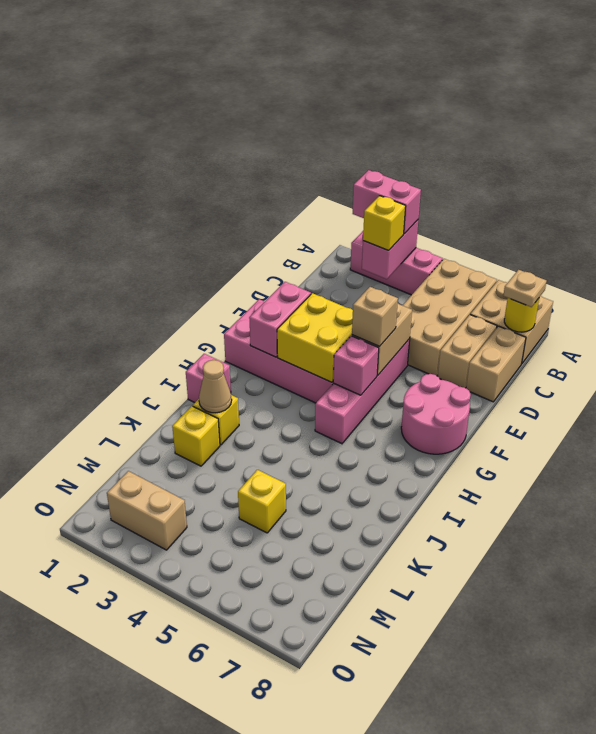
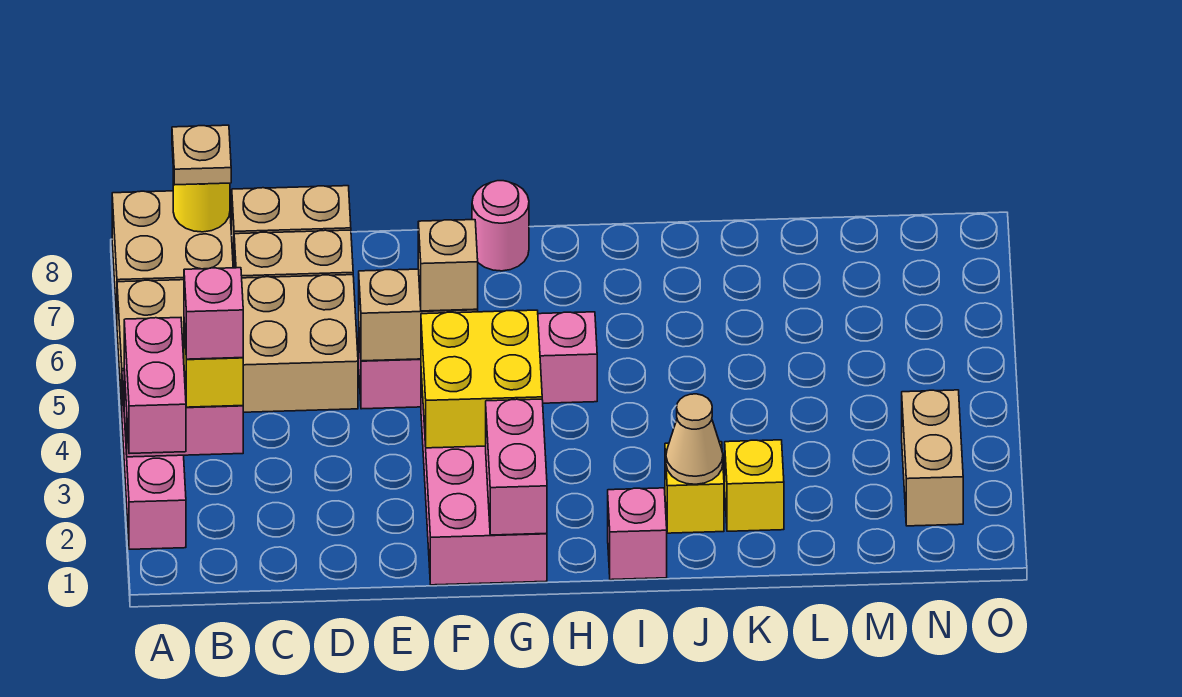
pink brick F2:G2 level 2 -> pink brick G1:G2 level 2
pink round brick F7:G8 level 1 -> pink round brick G8 level 1
pink brick G5 level 2 -> pink brick B3 level 4
yellow brick L5 level 1 -> none

